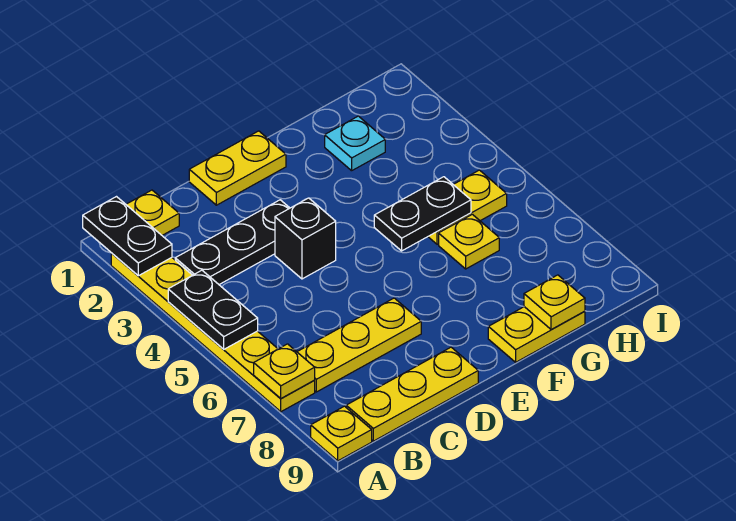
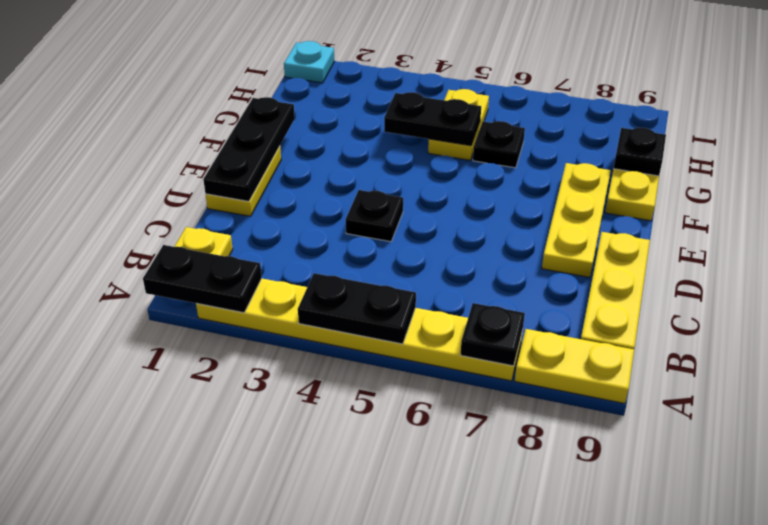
yellow plate A7 level 2 -> black plate A7 level 2
yellow plate A9 level 1 -> yellow plate A8:A9 level 1
black plate B3:D3 level 1 -> black plate D1:F1 level 2
yellow plate B7:D7 level 1 -> yellow plate D8:F8 level 1
black brick D4 level 1 -> black plate D4 level 1
black plate F5:G5 level 2 -> black plate G4:G5 level 2
cyan plate G2 level 1 -> cyan plate I1 level 1
yellow plate G6 level 1 -> black plate G6 level 1
yellow plate G9 level 2 -> black plate G9 level 2

